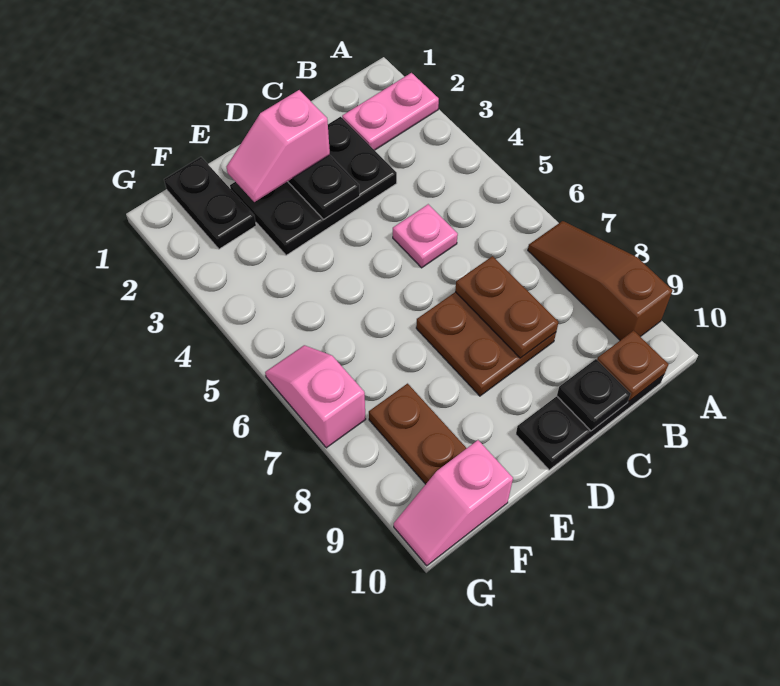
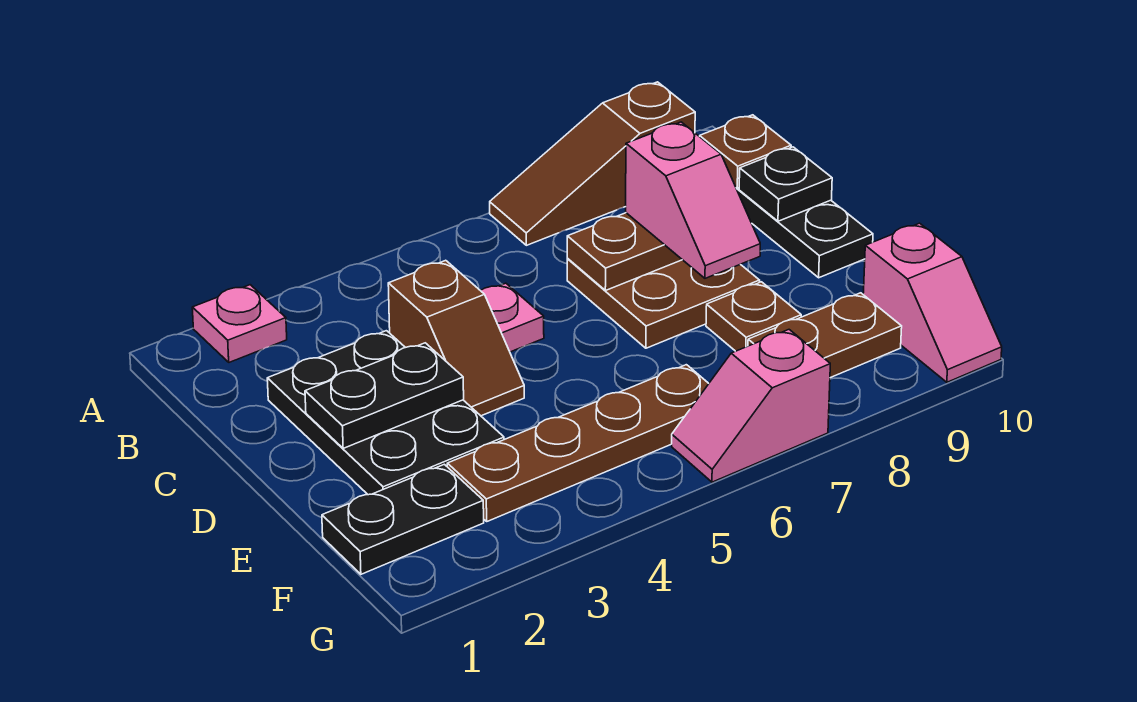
pink plate A2:B2 level 1 -> pink plate A2 level 1
none -> brown slope C4:D4 level 1 top C
pink slope D2:E2 level 3 top D -> pink slope C8:D8 level 3 top C
none -> brown plate E8 level 1
none -> brown plate F3:F6 level 1

